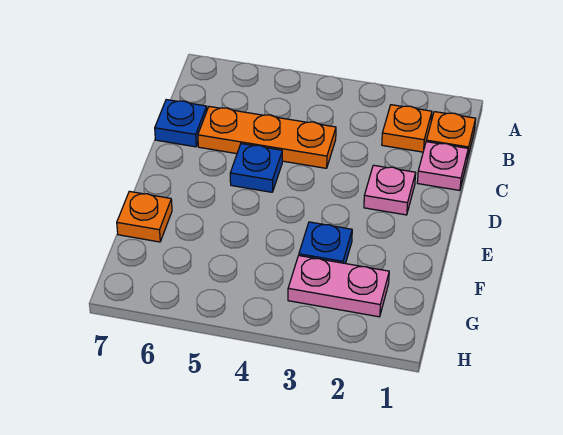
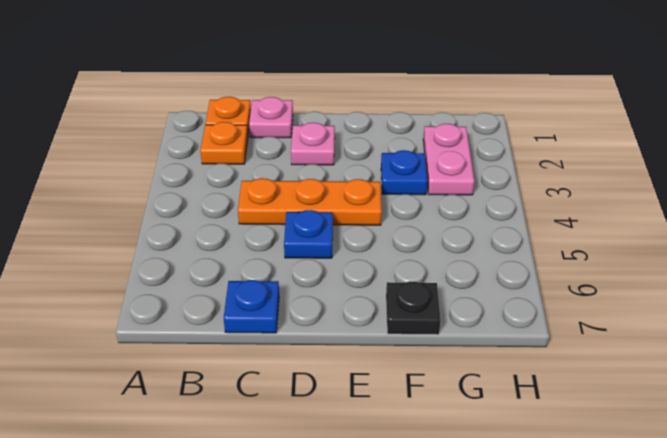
orange plate C4:C6 level 1 -> orange plate C4:E4 level 1
orange plate F7 level 1 -> black plate F7 level 1

